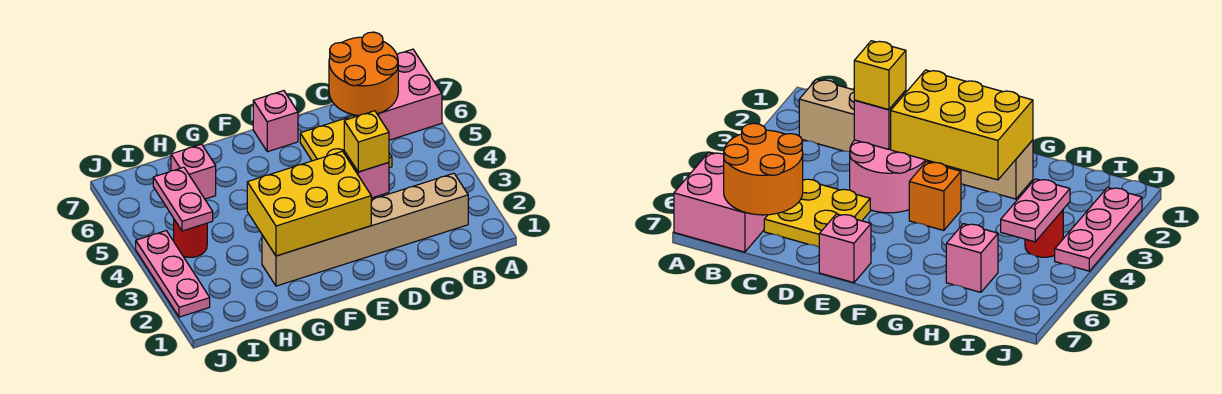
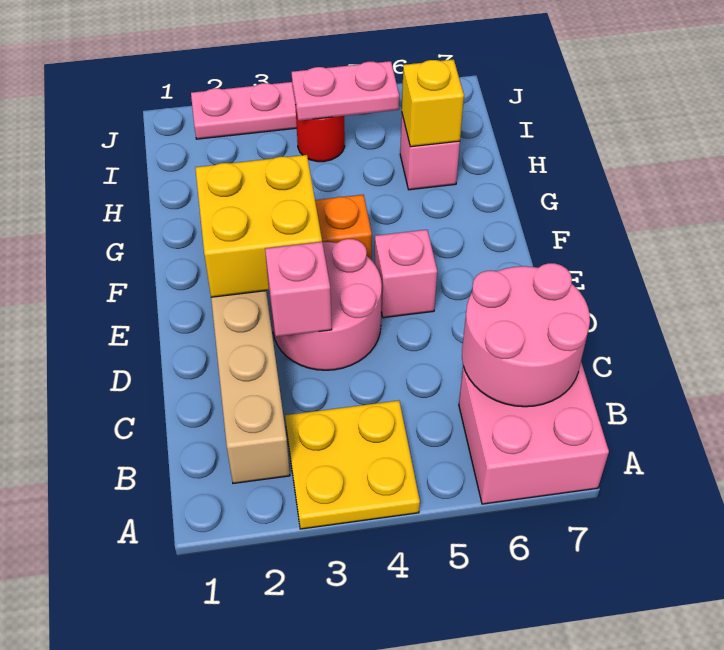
orange round brick B6:C7 level 2 -> pink round brick B6:C7 level 2
yellow plate C5:D6 level 1 -> yellow plate A3:B4 level 1
yellow brick D3 level 3 -> yellow brick H6 level 2
yellow brick E2:G3 level 2 -> yellow brick E2:F3 level 2
pink brick E7 level 1 -> pink brick E5 level 1

